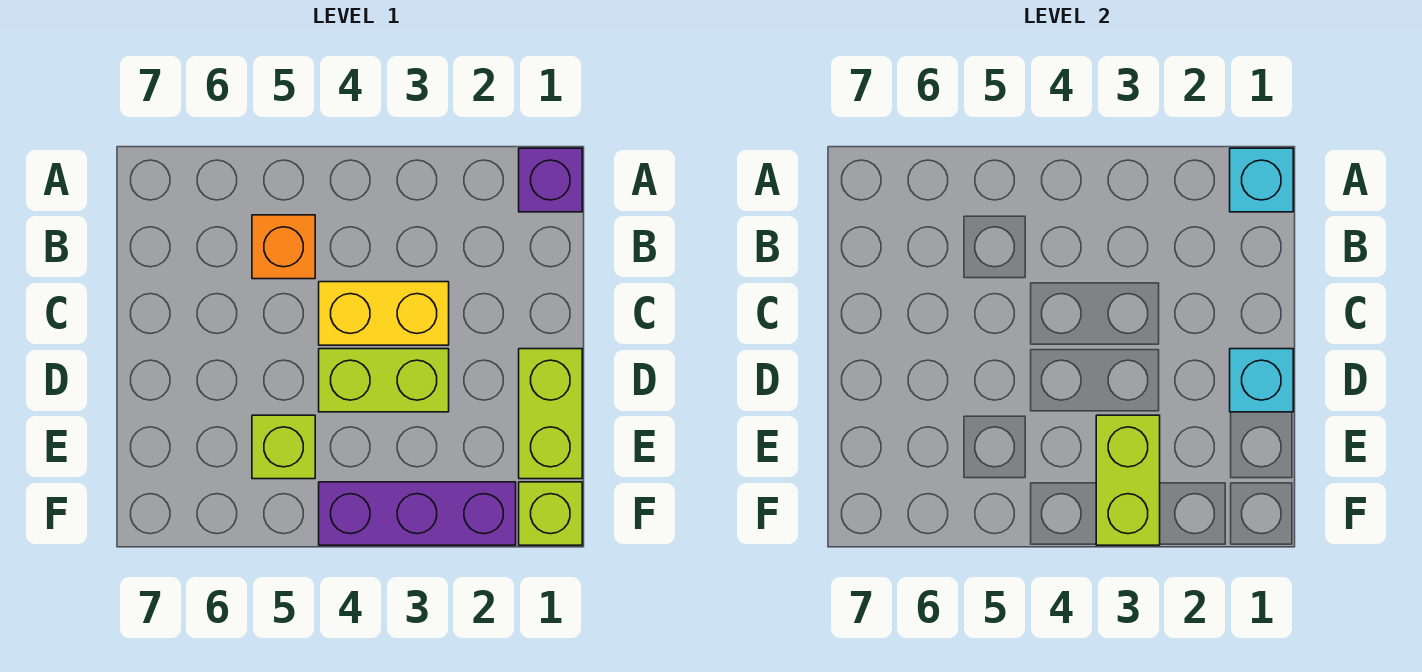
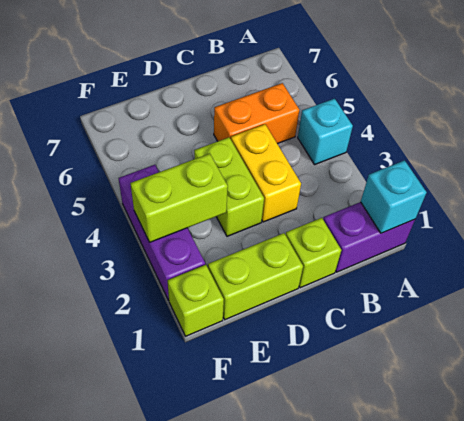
purple brick A1 level 1 -> purple brick A1:B1 level 1
orange brick B5 level 1 -> orange brick B5:C5 level 1
cyan brick D1 level 2 -> cyan brick A4 level 1
lime brick E5 level 1 -> lime brick C1 level 1

